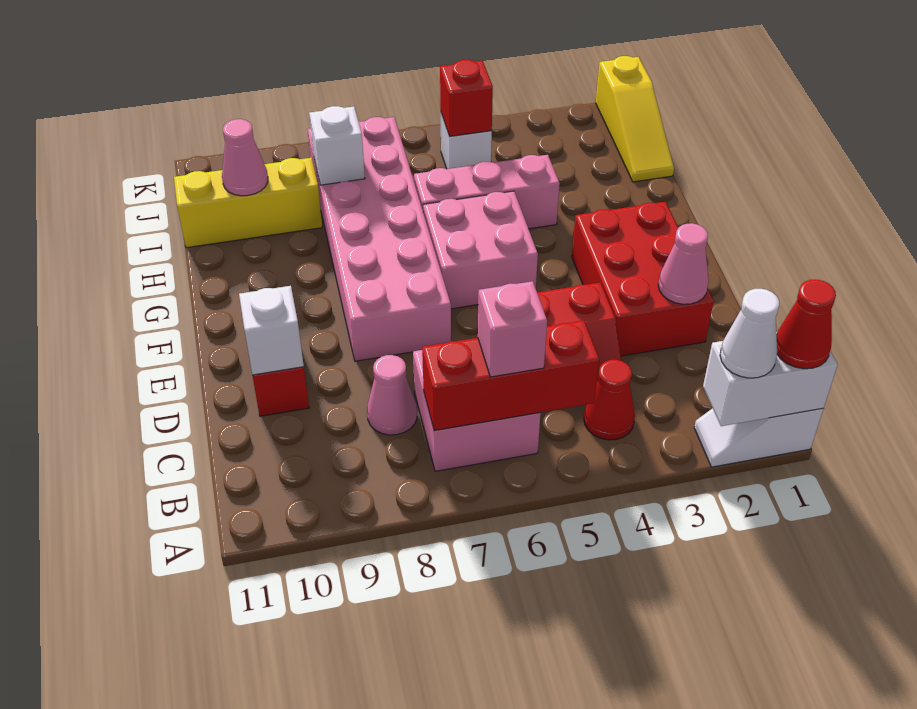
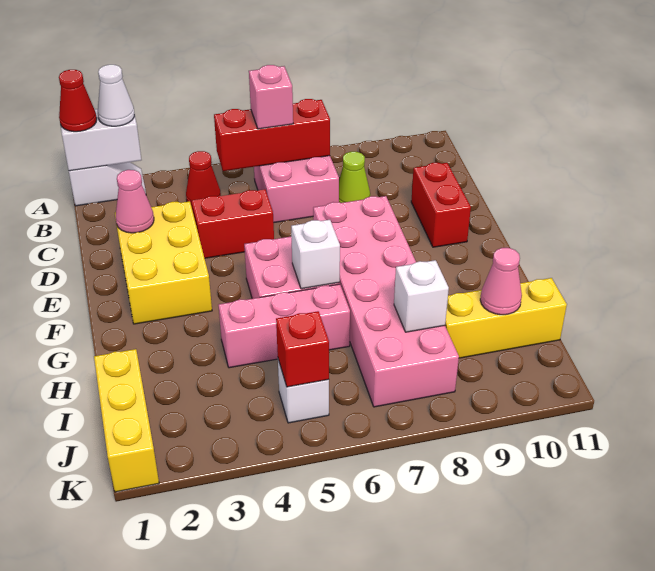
pink cone C8 level 1 -> lime cone C8 level 1
red brick D2:F3 level 1 -> yellow brick D2:F3 level 1
white brick D10 level 2 -> white brick G6 level 2
yellow slope I1:K1 level 1 top K -> yellow brick I1:K1 level 1

